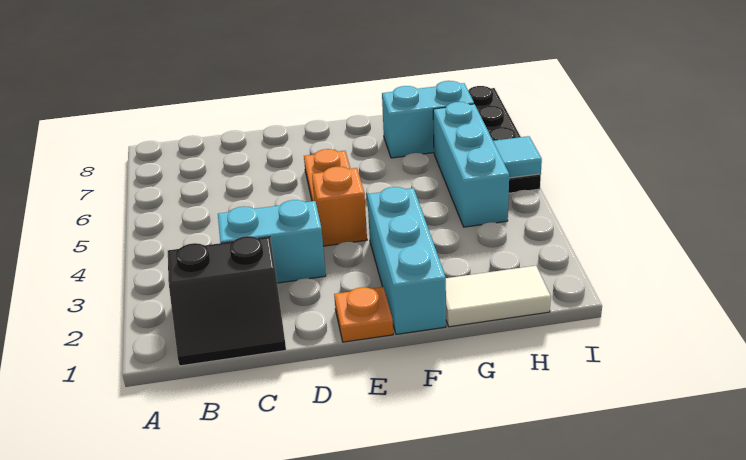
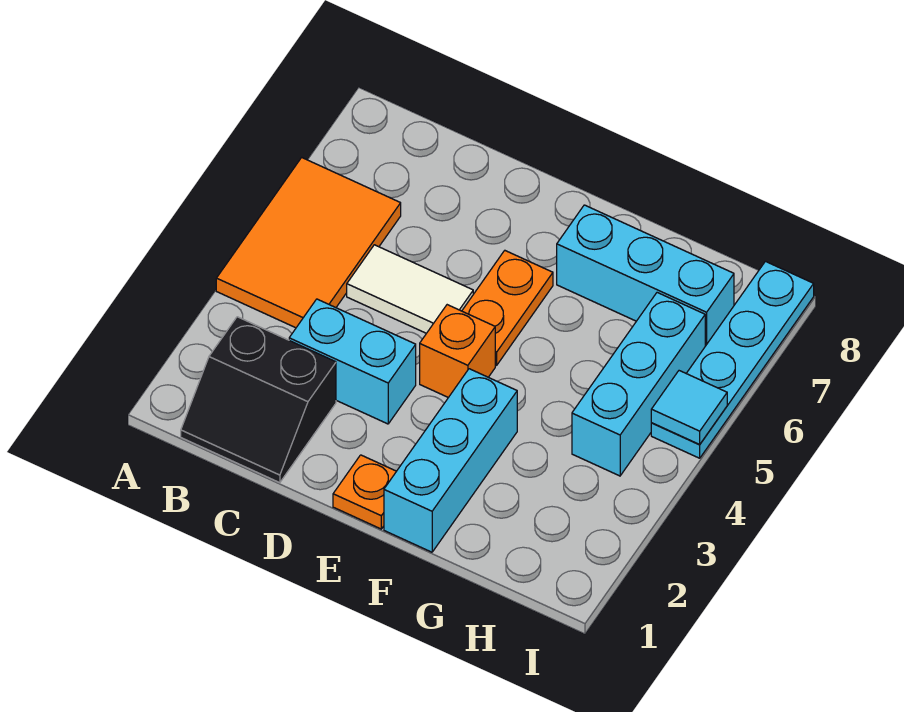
none -> orange tile A4:B6 level 1
white tile G1:H1 level 1 -> white tile C5:D5 level 1
cyan brick G7:H7 level 1 -> cyan brick F7:H7 level 1
black plate I5:I8 level 1 -> cyan plate I5:I8 level 1

